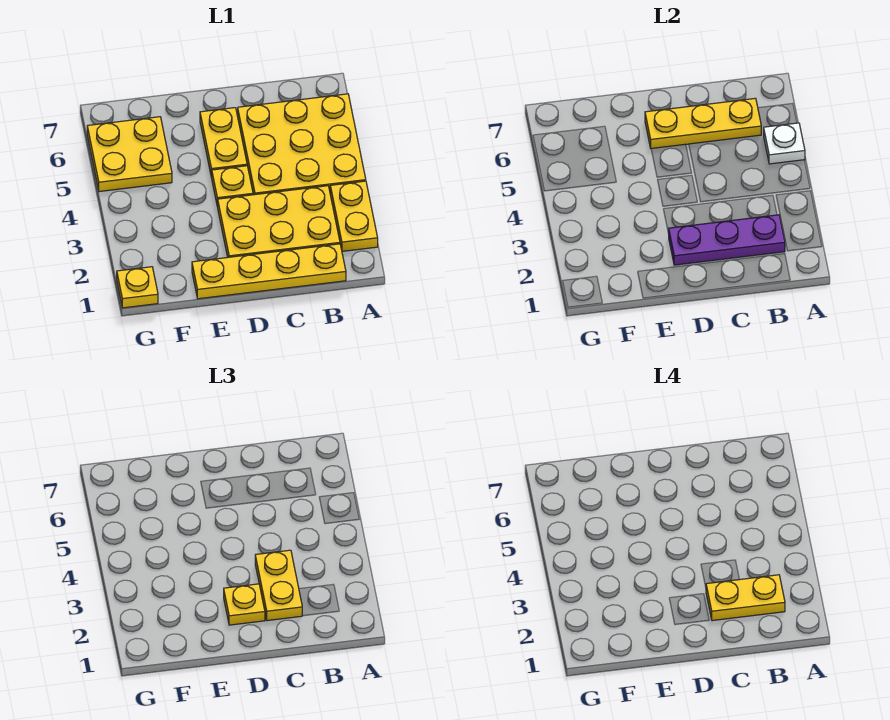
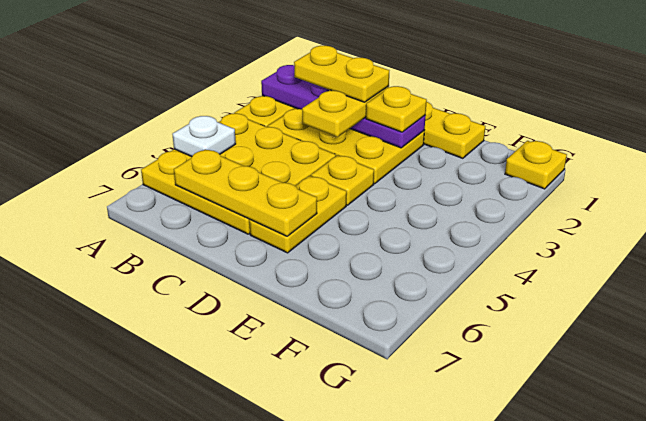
purple plate B2:D2 level 2 -> purple plate A2:D2 level 2
yellow plate F5:G6 level 1 -> none

